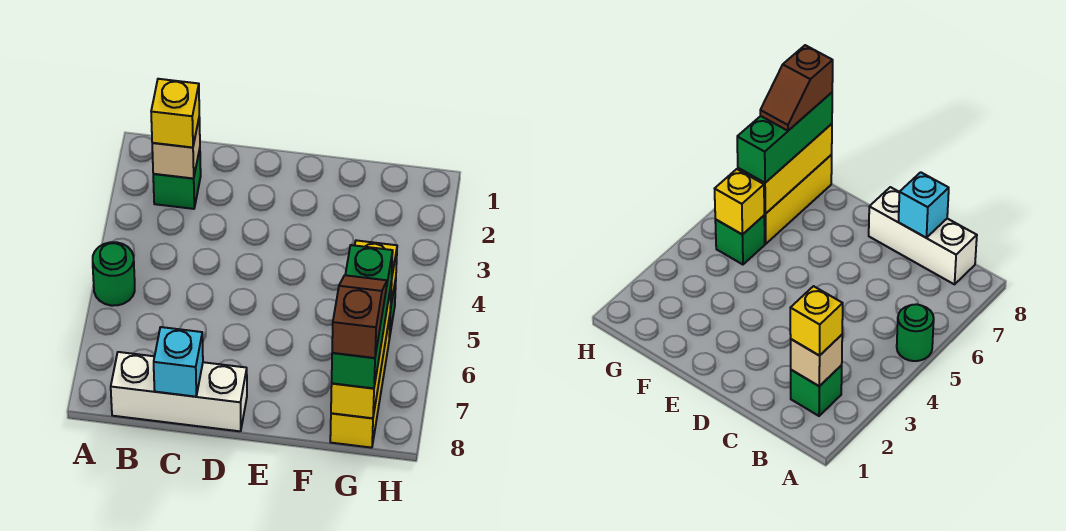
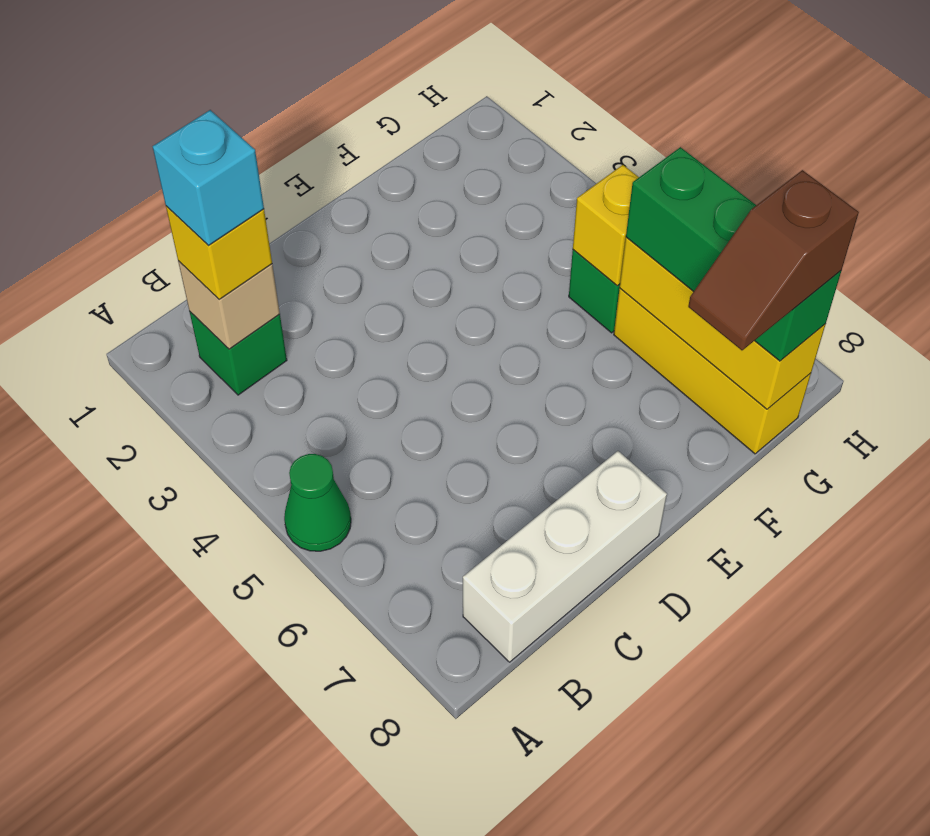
green round brick A5 level 1 -> green cone A5 level 1
cyan brick C8 level 2 -> cyan brick B2 level 4
brown slope G7:G8 level 4 top 8 -> brown slope F8:G8 level 4 top G

